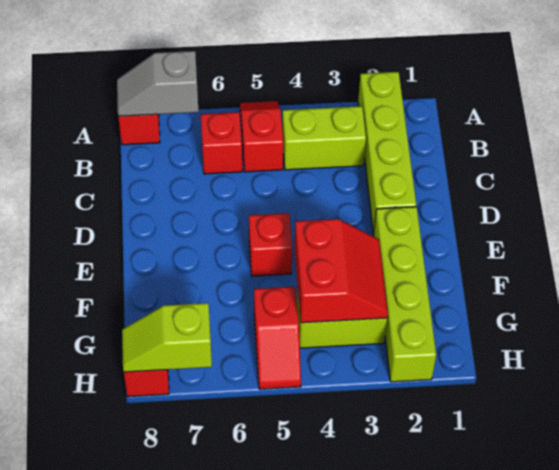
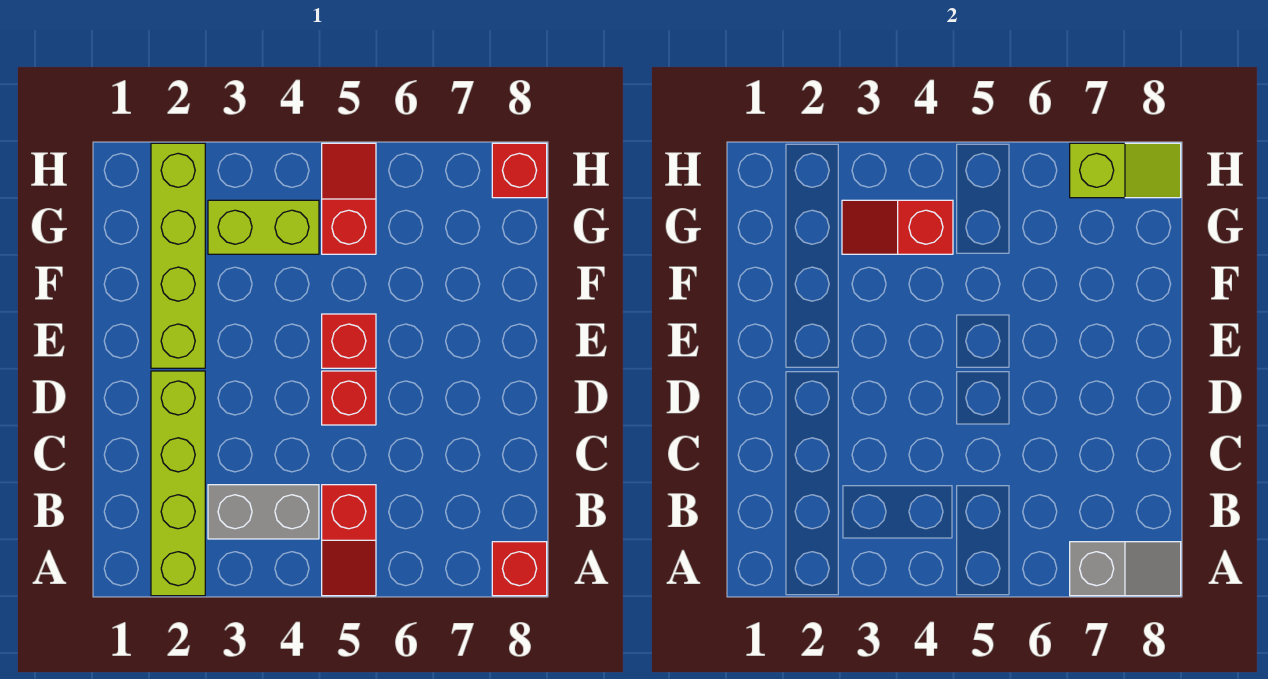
lime brick B3:B4 level 1 -> grey brick B3:B4 level 1
red brick B6 level 1 -> red brick D5 level 1
red slope F3:G4 level 2 top 4 -> red slope G3:G4 level 2 top 4

